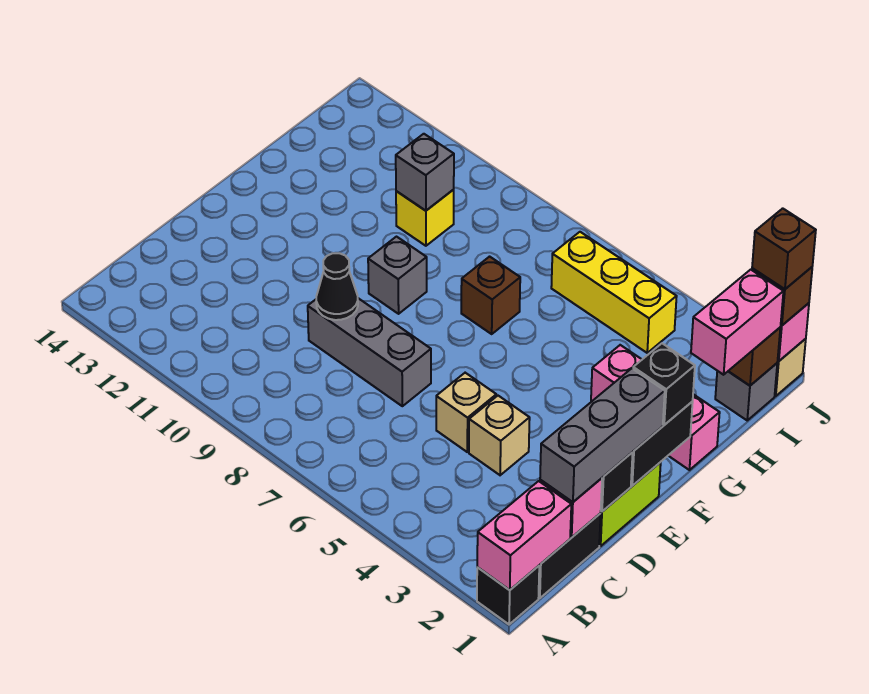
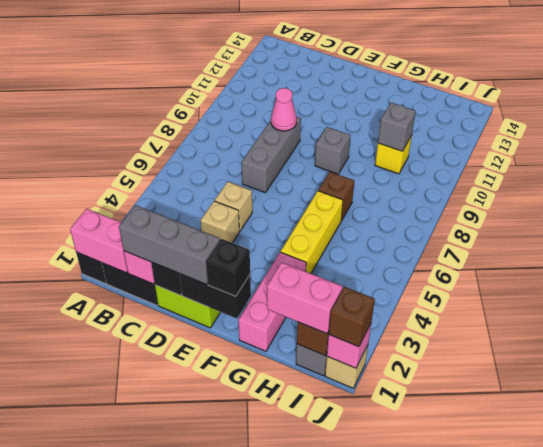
black cone D9 level 2 -> pink cone D9 level 2
yellow brick I4:I6 level 1 -> yellow brick G4:G6 level 1
brown brick J1 level 4 -> none

